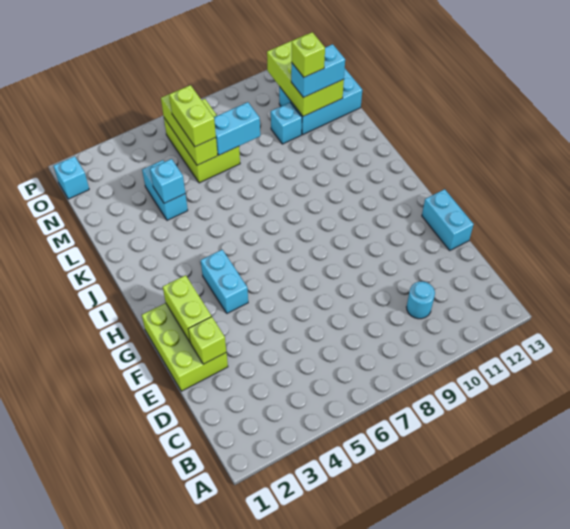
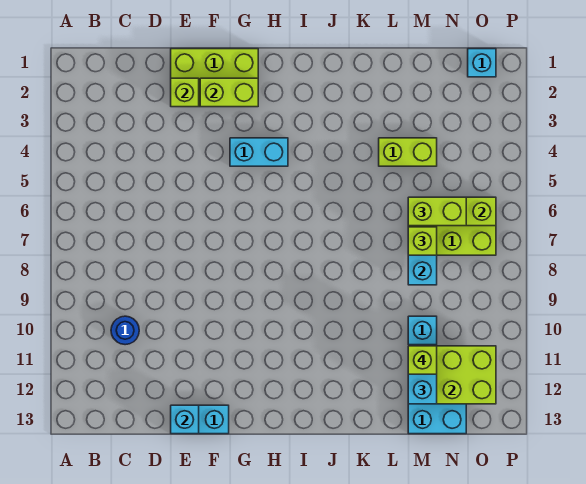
cyan round brick C10 level 1 -> blue round brick C10 level 1
cyan brick L4:M4 level 1 -> lime brick L4:M4 level 1
cyan brick L4 level 2 -> cyan brick E13 level 2
none -> lime brick M7 level 3

